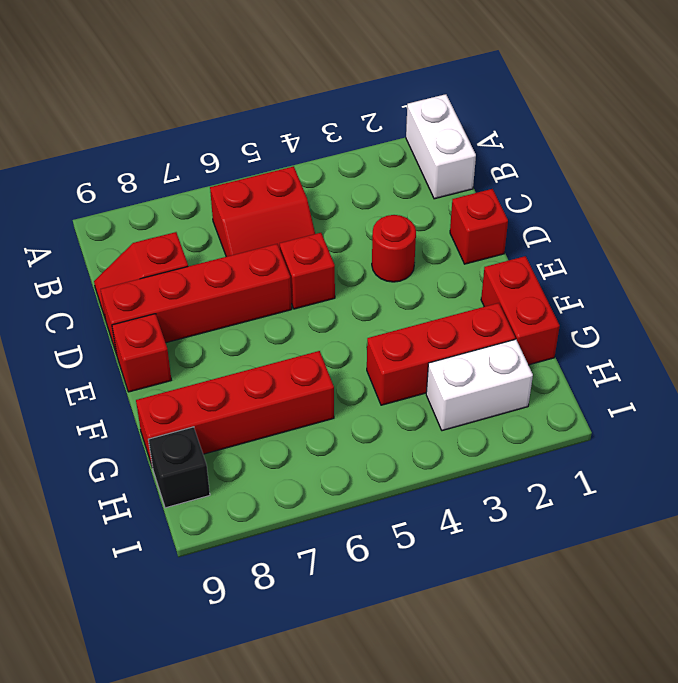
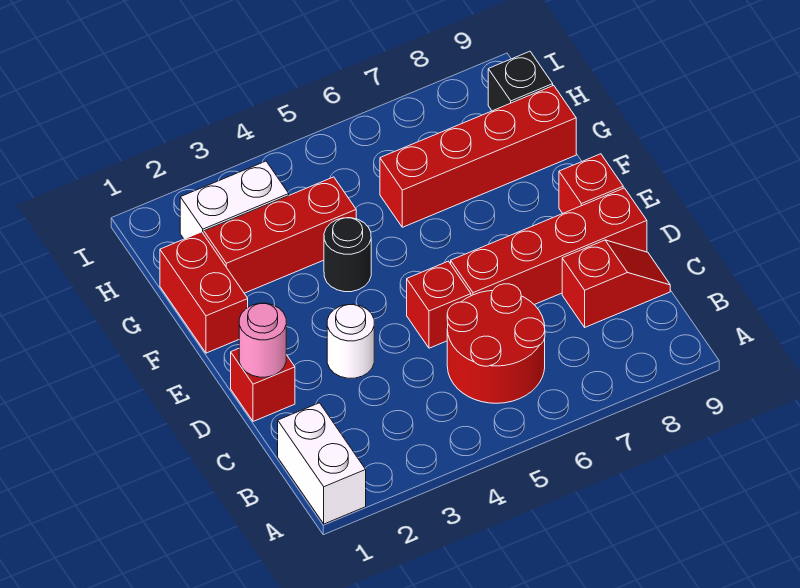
red slope B5:C6 level 1 top B -> red round brick B5:C6 level 1
none -> pink round brick D1 level 2
red round brick D3 level 1 -> white round brick D3 level 1
none -> black round brick F4 level 1

